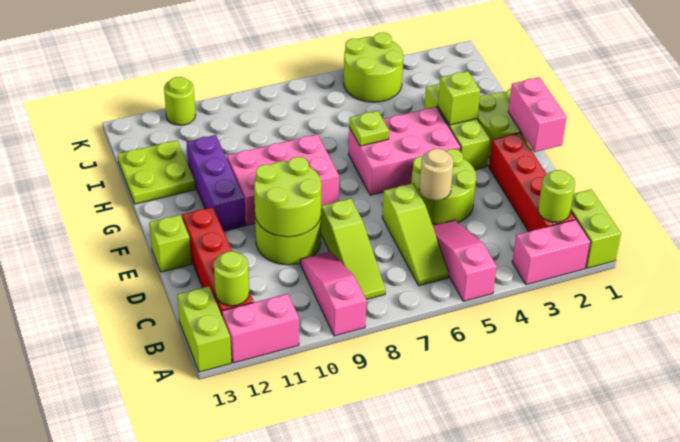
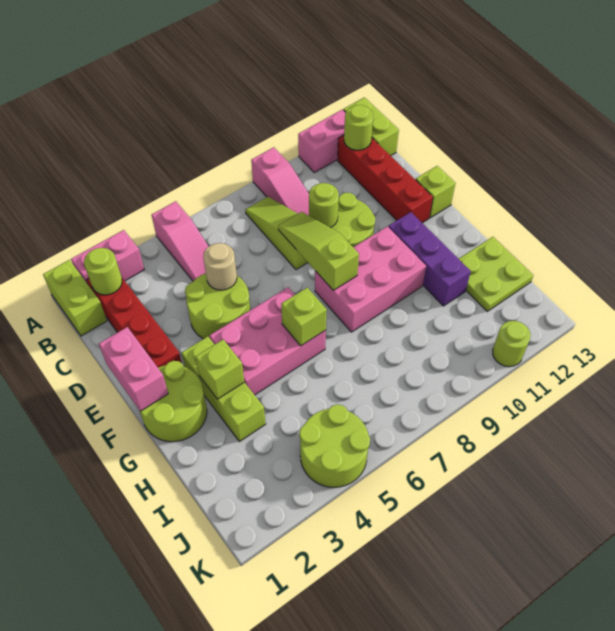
lime slope B6:D6 level 1 top D -> lime slope D8:F8 level 2 top F
lime round brick D9:E10 level 2 -> lime round brick D9 level 2
lime plate G6 level 2 -> lime brick G6 level 2

